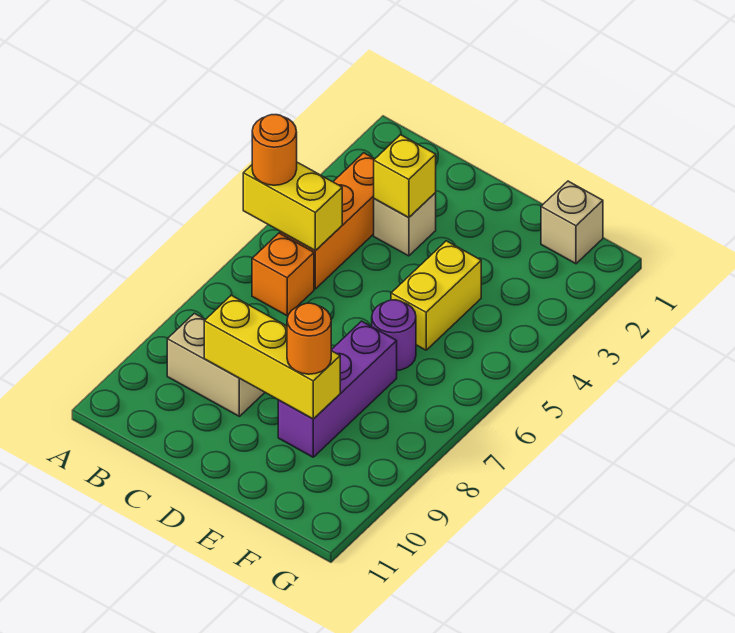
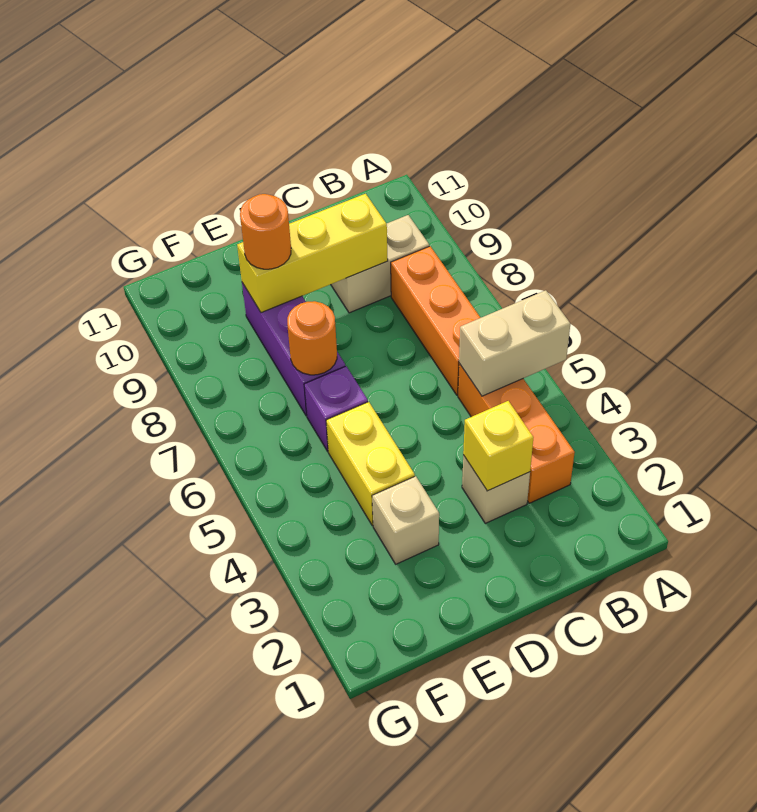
yellow brick A5:B5 level 2 -> tan brick A5:B5 level 2
orange round brick A5 level 3 -> orange round brick E7 level 2
orange brick B6 level 1 -> orange brick B6:B8 level 1
purple round brick E6 level 1 -> purple brick E6 level 1
tan brick F1 level 1 -> tan brick E3 level 1

